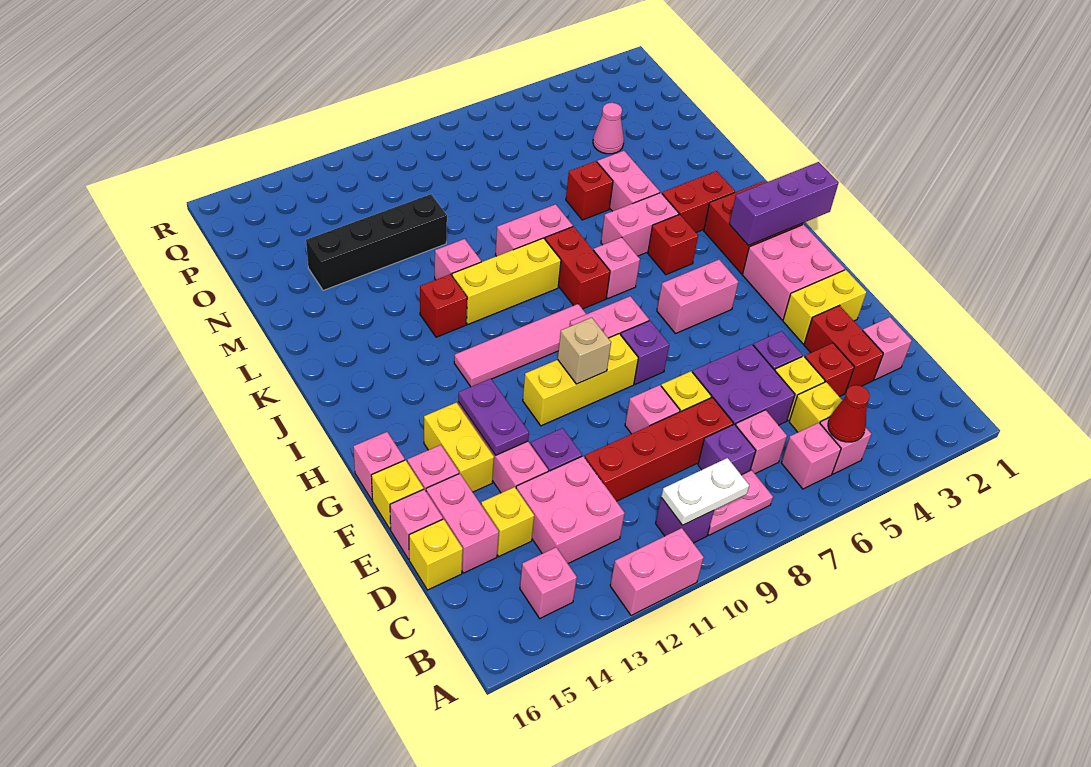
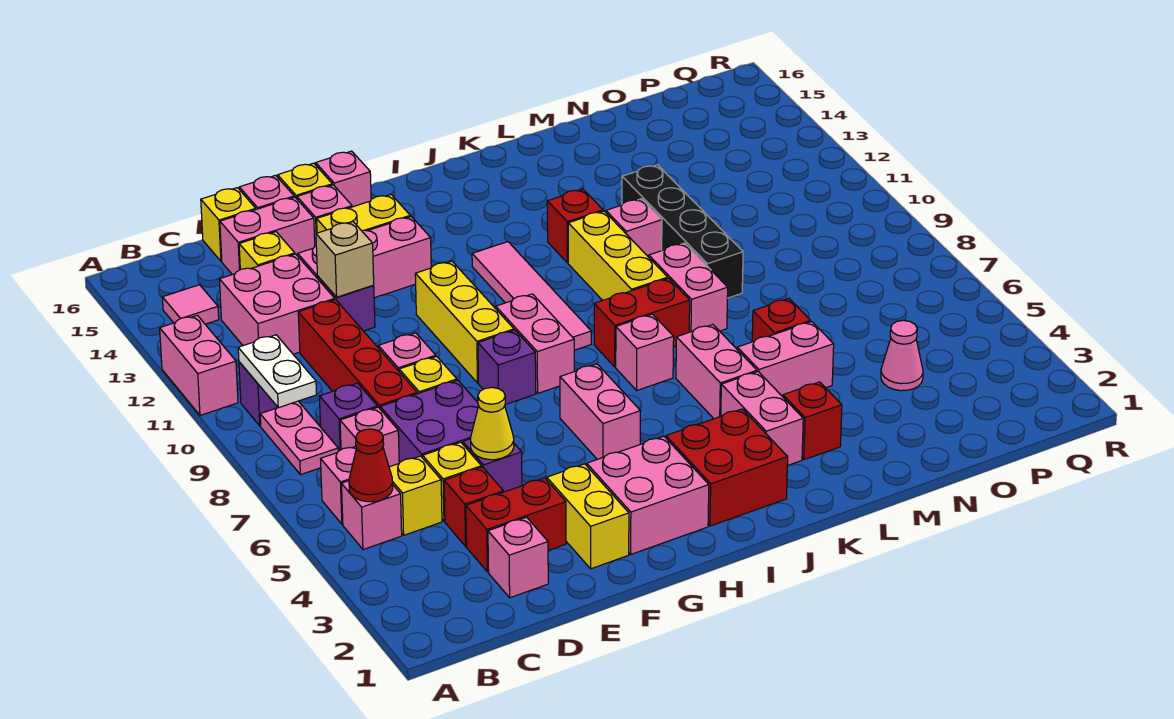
pink brick B14 level 1 -> pink tile B14 level 1
none -> yellow cone E5 level 2
purple plate F13:G13 level 2 -> none
tan brick G10 level 2 -> tan brick E12 level 2
purple brick I1:I3 level 2 -> none
red brick J5 level 1 -> red brick L3 level 1
red brick K3:K4 level 1 -> pink brick K3:K4 level 1
black brick N11:N14 level 1 -> black brick M9:M12 level 1

